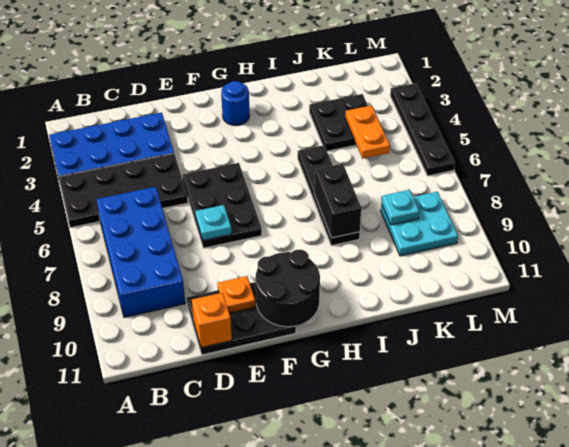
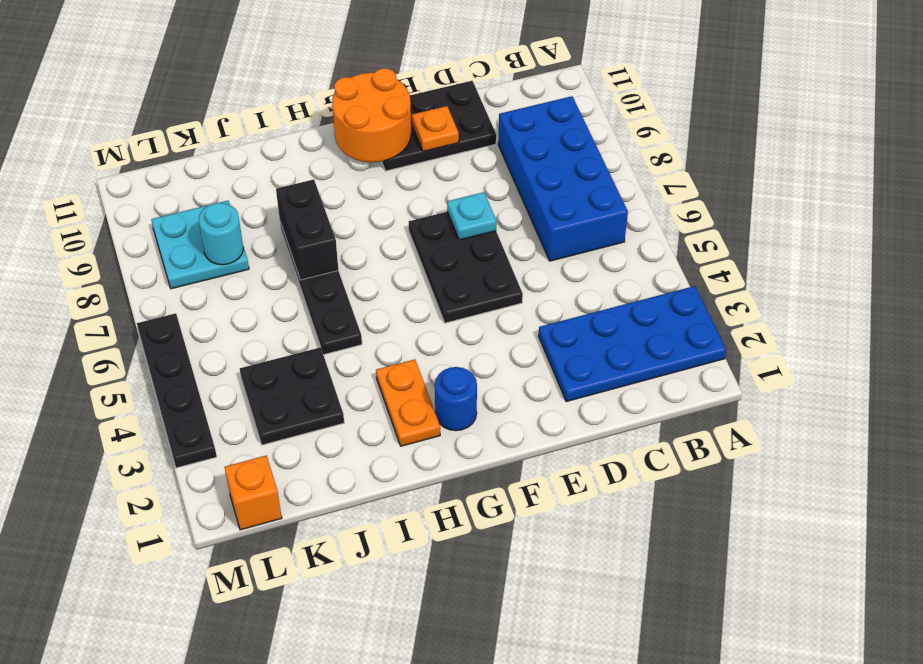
black plate A4:D5 level 1 -> none
orange brick D11 level 2 -> orange brick L1 level 1
black round brick F10:G11 level 2 -> orange round brick F10:G11 level 2
orange plate K4:K5 level 2 -> orange plate H2:H3 level 1
cyan plate K8 level 2 -> cyan round brick K8 level 2

